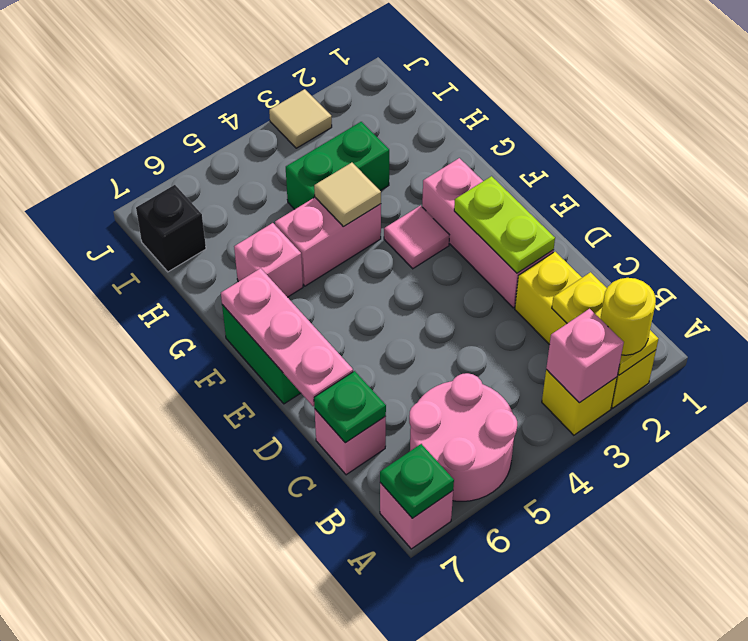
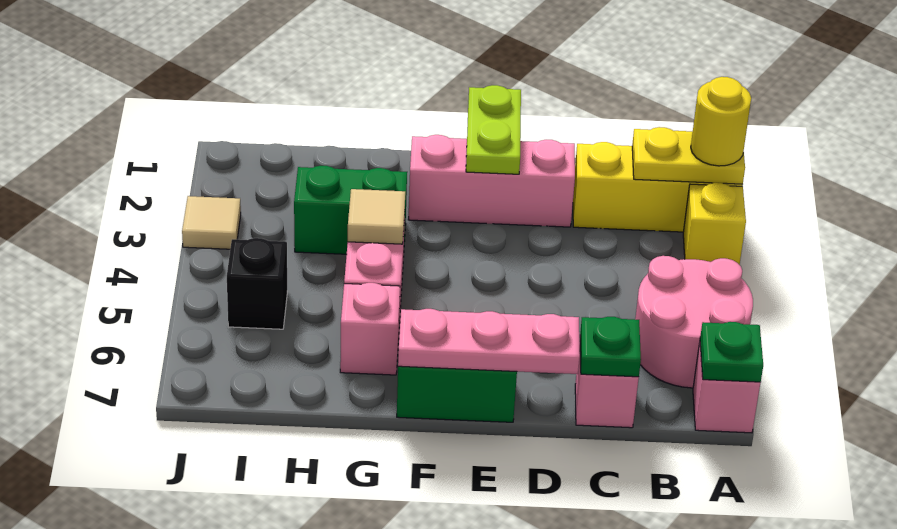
pink brick A3 level 2 -> none
lime plate D2:E2 level 2 -> lime plate E1:E2 level 2
pink tile F3 level 1 -> none
green brick H3:H4 level 1 -> green brick G3:H3 level 1
black brick I7 level 1 -> black brick I5 level 1

